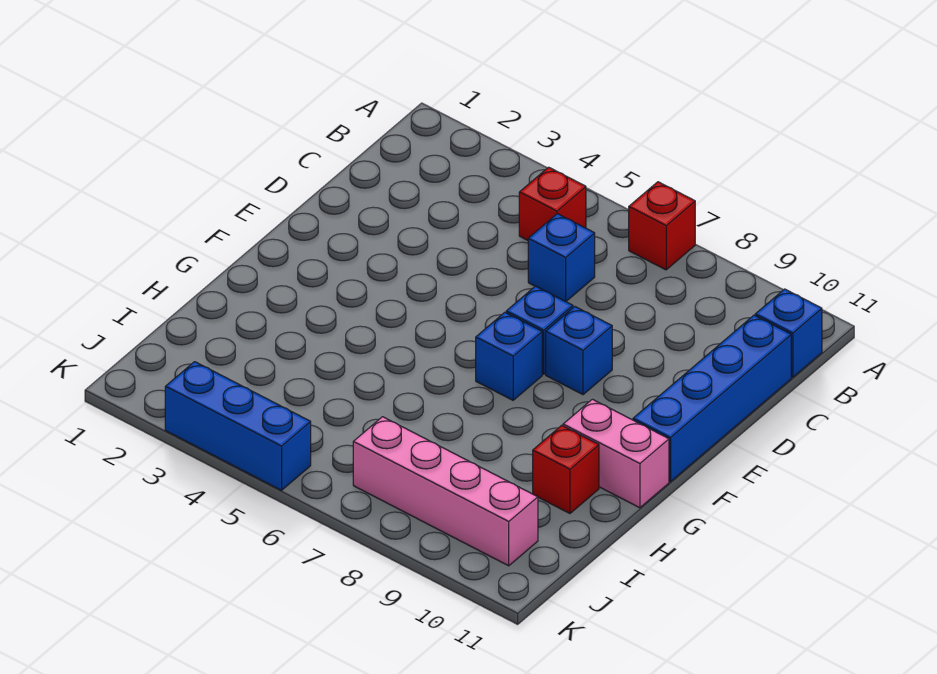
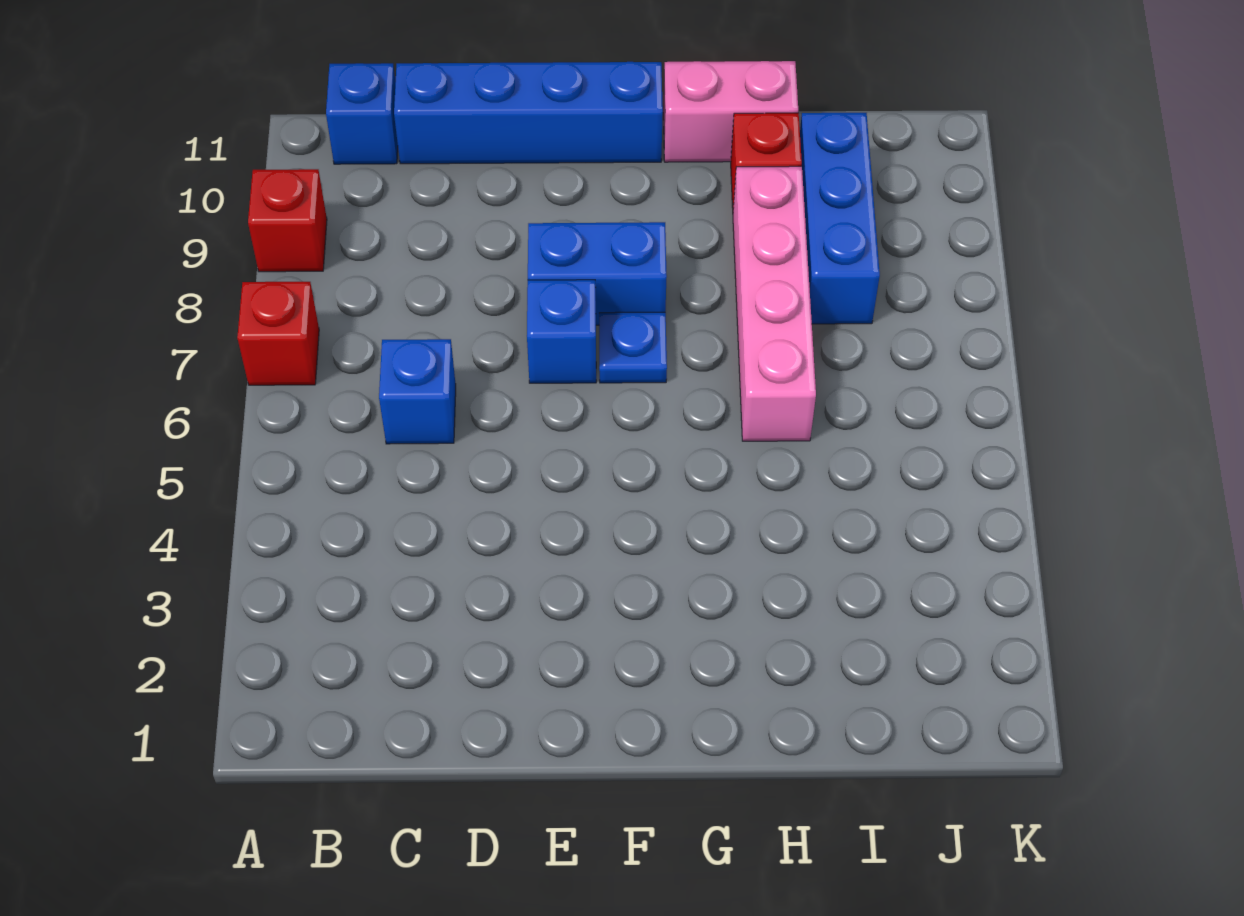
red brick B5 level 1 -> red brick A9 level 1
blue brick E8 level 1 -> blue brick E8:F8 level 1
blue brick F7 level 1 -> blue plate F7 level 1
pink brick G10:G11 level 1 -> pink brick G11:H11 level 1
pink brick J7:J10 level 1 -> pink brick H6:H9 level 1
blue brick K3:K5 level 1 -> blue brick I8:I10 level 1

